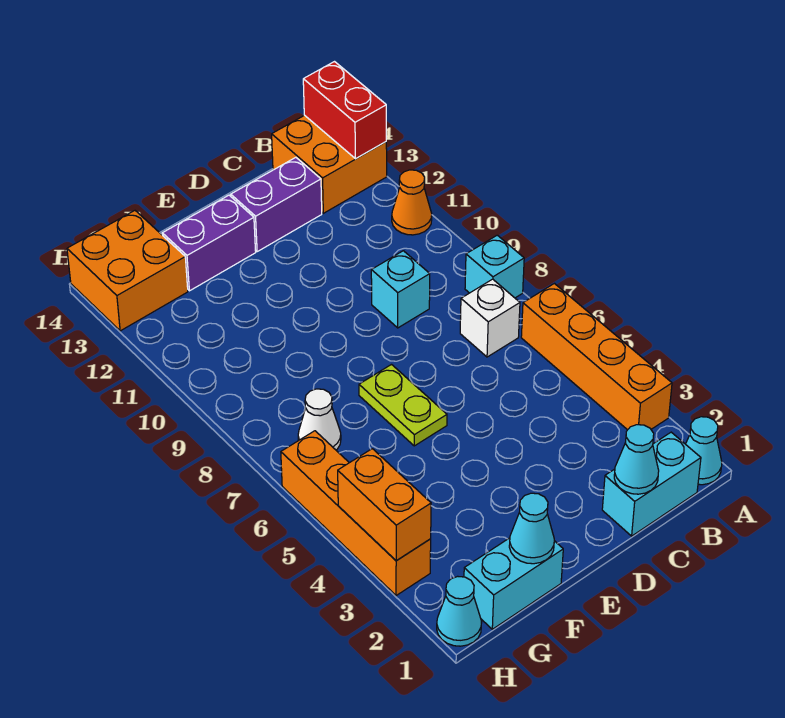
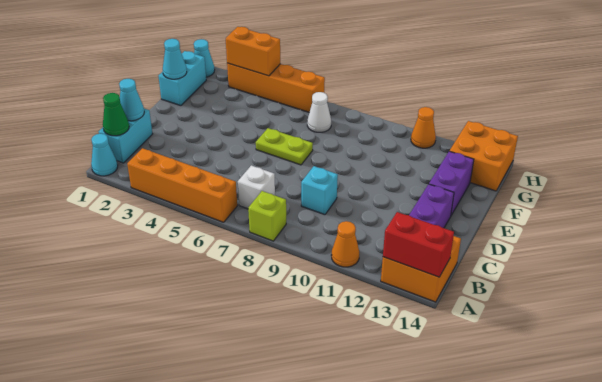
cyan brick A8 level 1 -> lime brick A8 level 1
none -> green cone B1 level 2
none -> orange cone H11 level 1

